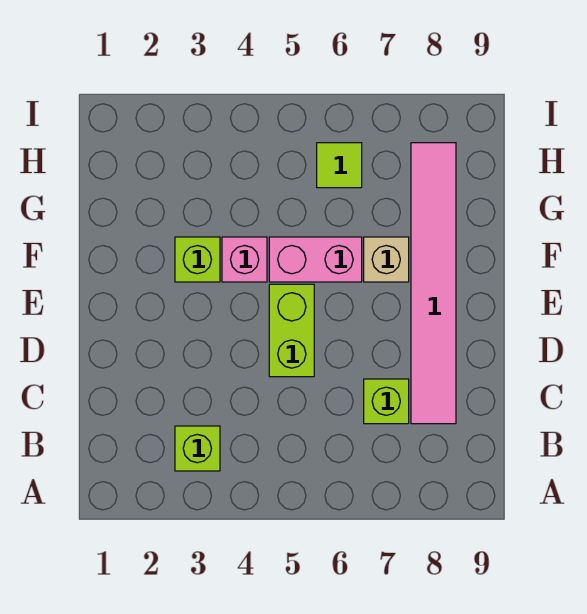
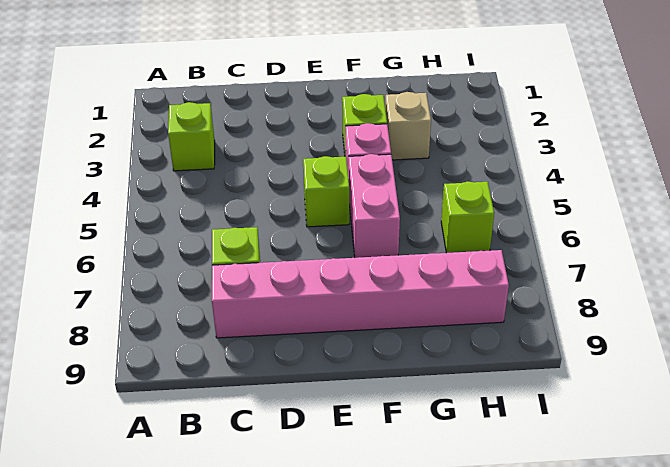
pink tile C8:H8 level 1 -> pink brick C8:H8 level 1
lime brick D5:E5 level 1 -> lime brick E5 level 1
tan brick F7 level 1 -> tan brick G3 level 1
lime tile H6 level 1 -> lime brick H6 level 1

